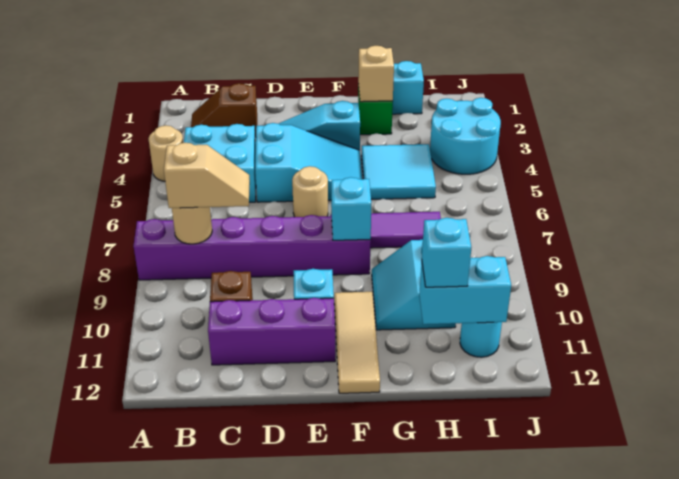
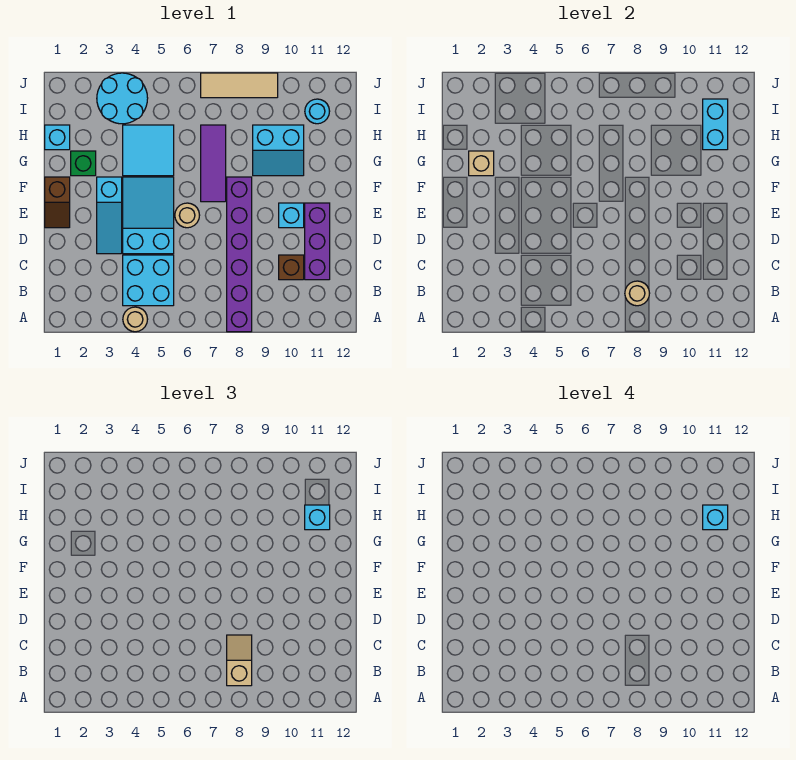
brown slope B2:C2 level 1 top C -> brown slope E1:F1 level 1 top F
cyan brick F8 level 2 -> cyan brick H11 level 4
tan tile F10:F12 level 1 -> tan tile J7:J9 level 1

